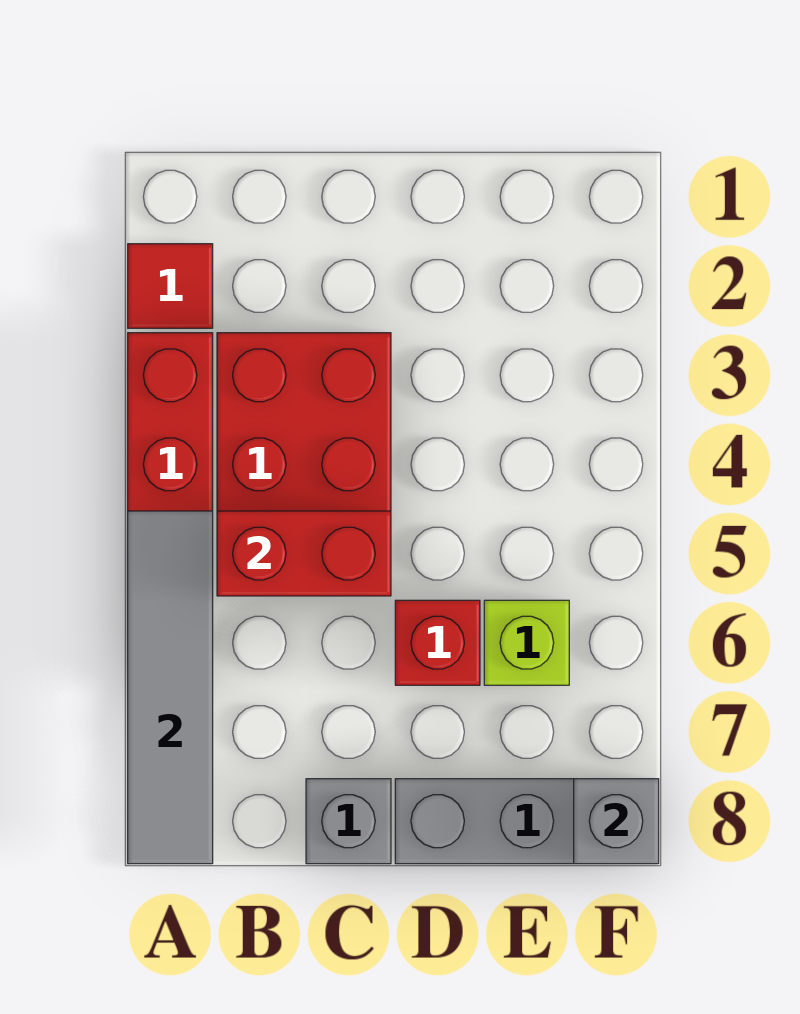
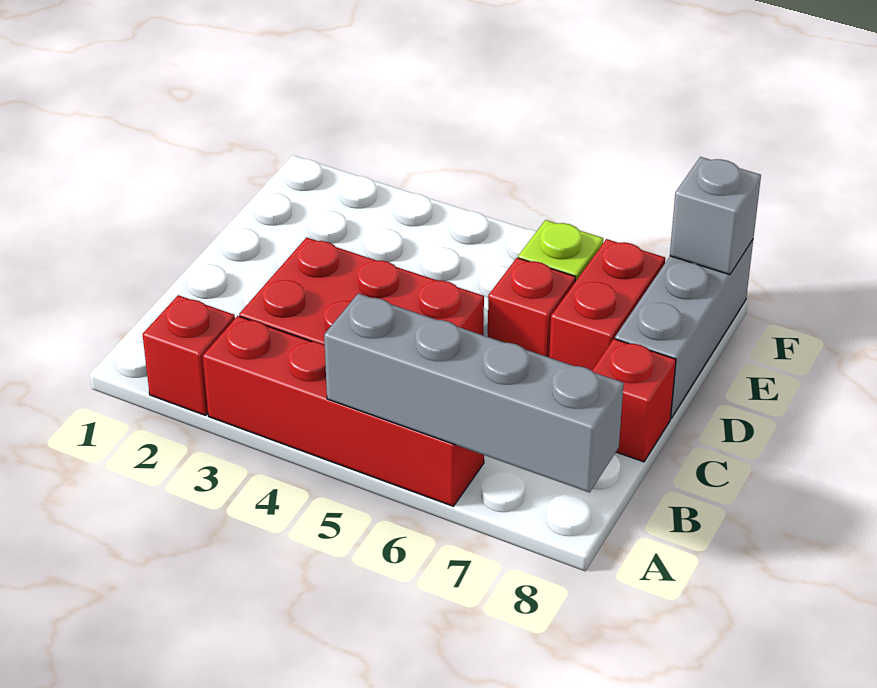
red tile A2 level 1 -> red brick A2 level 1
grey tile A5:A8 level 2 -> grey brick A5:A8 level 2
red brick B5:C5 level 2 -> red brick D7:E7 level 1
grey brick C8 level 1 -> red brick C8 level 1

